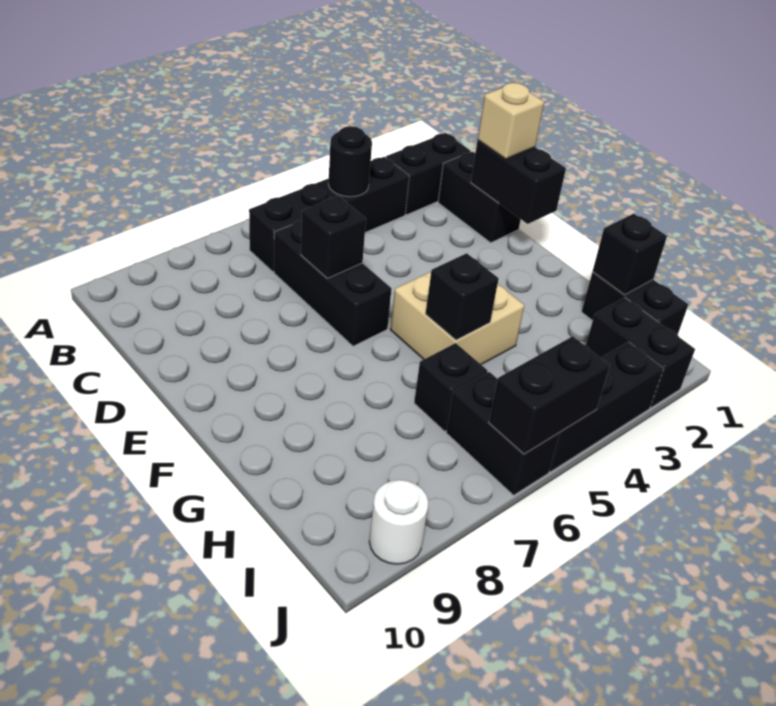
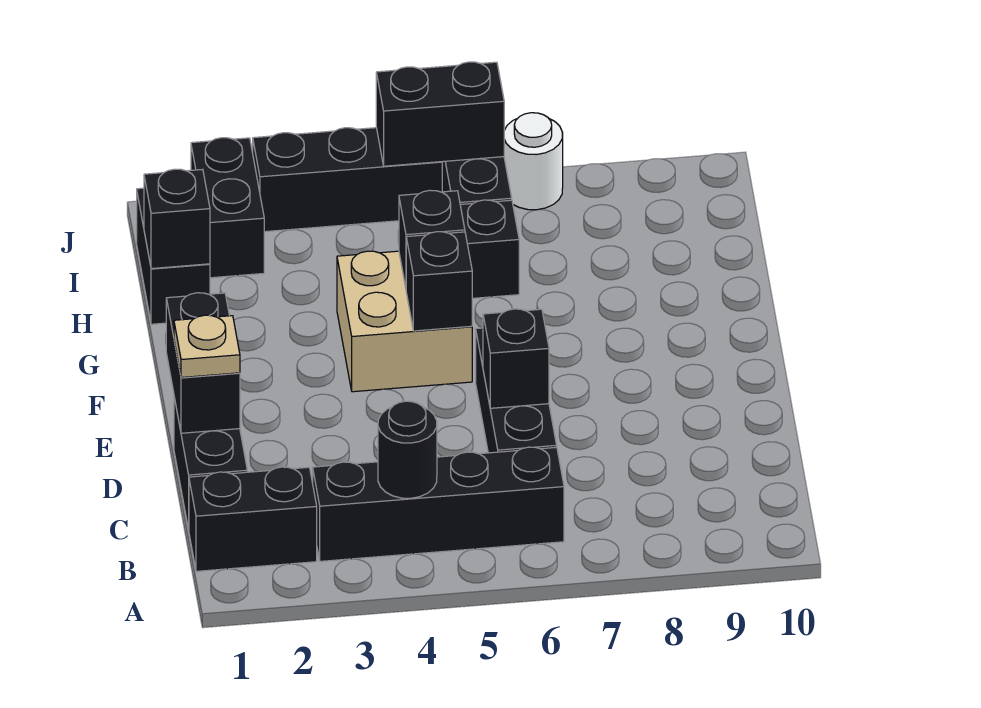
tan brick D1 level 3 -> tan plate D1 level 3
none -> black brick F5 level 2
white round brick J9 level 1 -> white round brick J7 level 1

